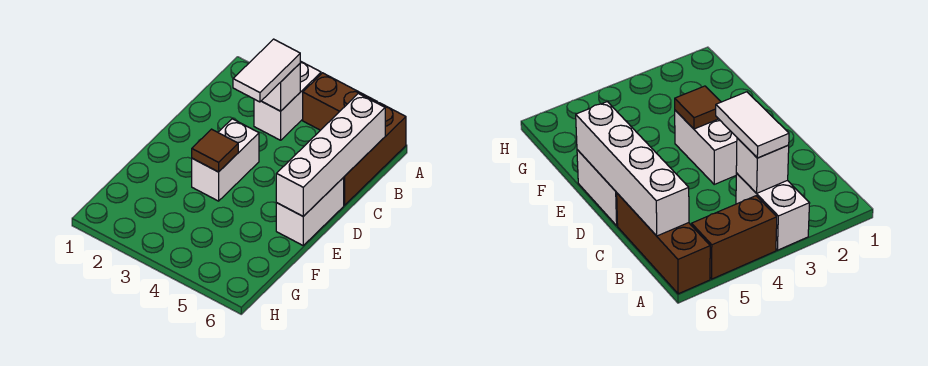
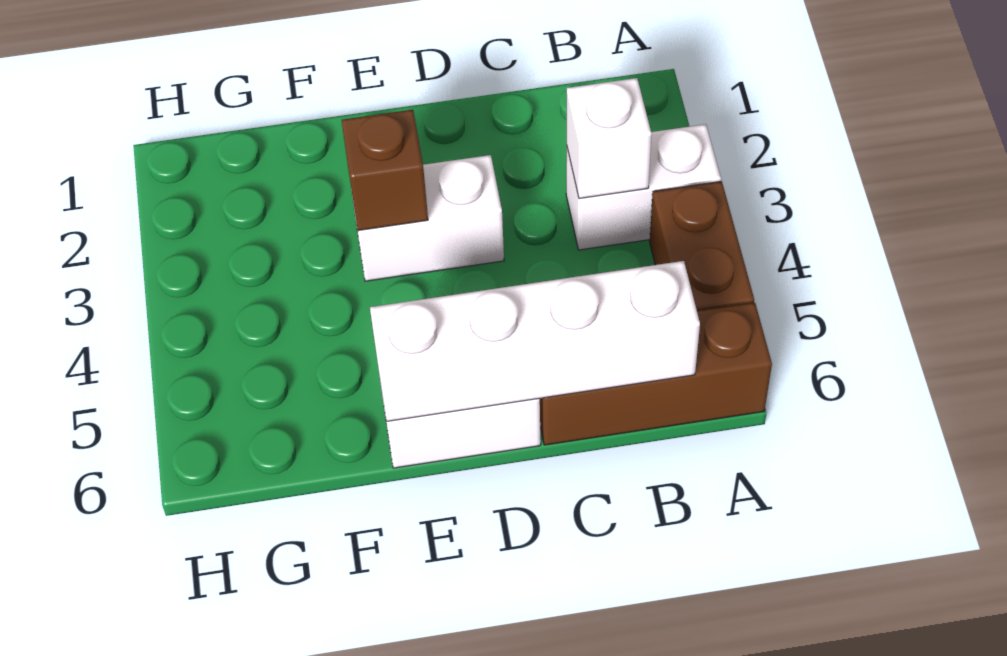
white tile B3:C3 level 3 -> none
brown tile E3 level 2 -> brown brick E3 level 2

